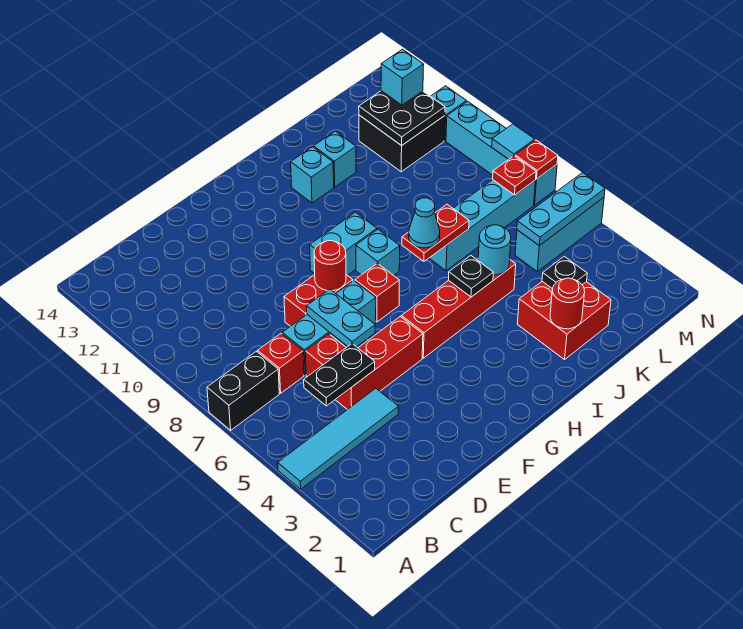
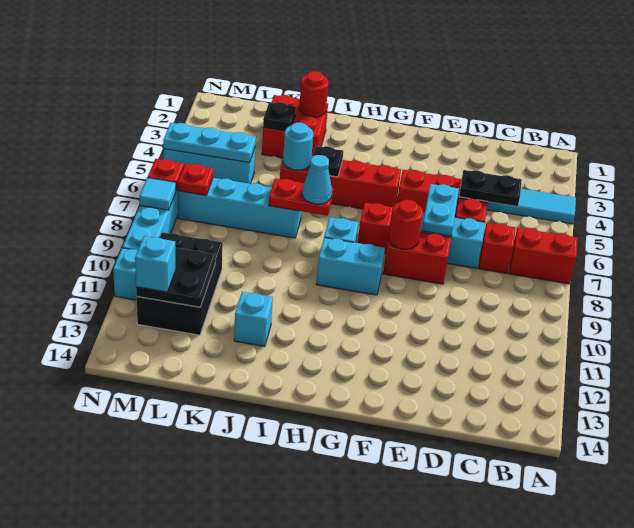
black brick A7:B7 level 1 -> red brick A7:B7 level 1
cyan brick I12 level 1 -> none
black brick L11:M12 level 1 -> black brick L10:M12 level 1

